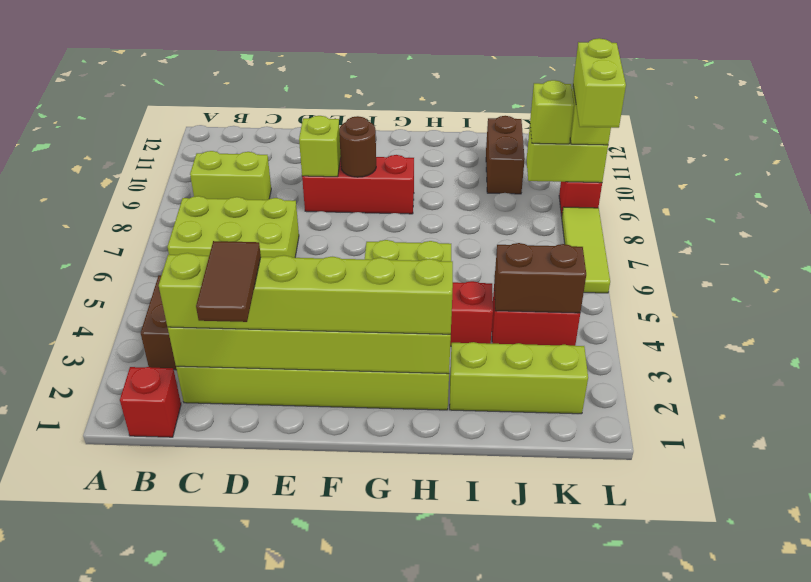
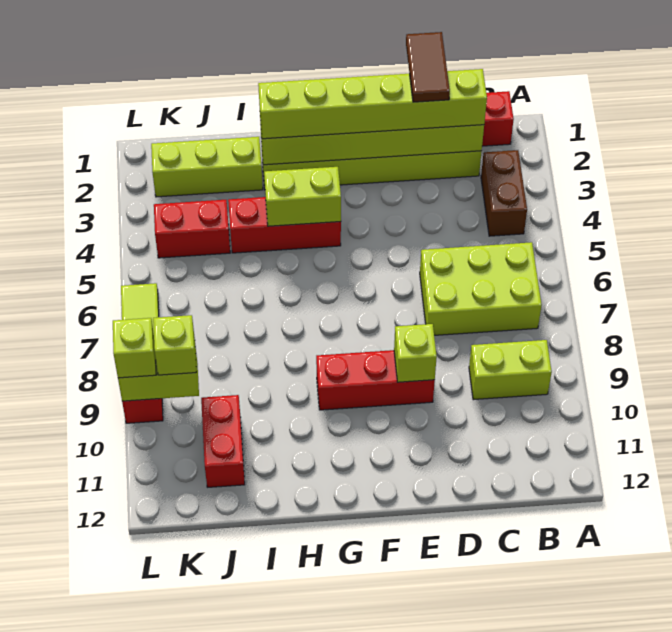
brown round brick F9 level 2 -> none
brown brick J4:K4 level 2 -> none
brown brick J10:J11 level 1 -> red brick J10:J11 level 1
lime brick L8:L9 level 4 -> none

